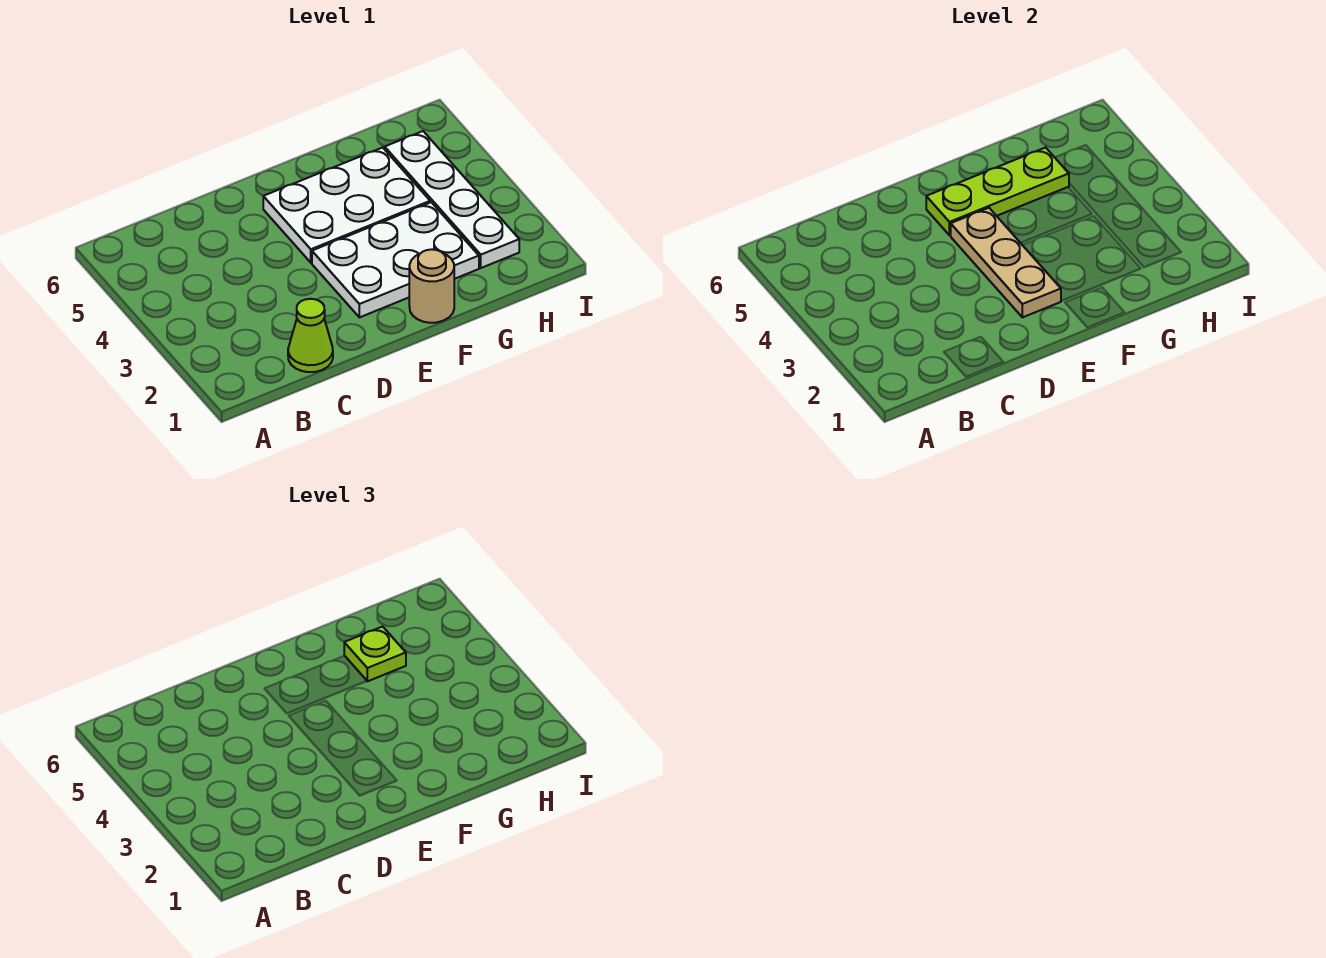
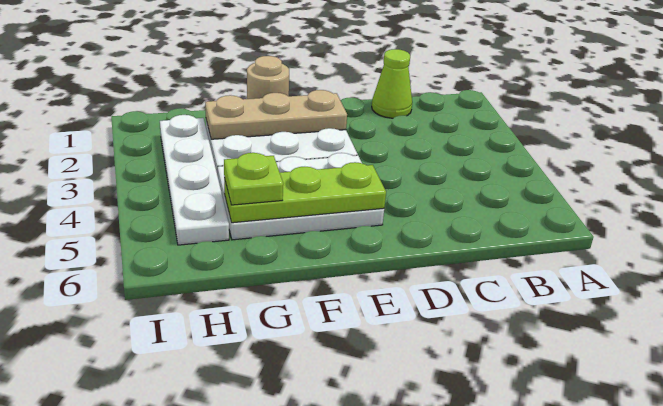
tan plate E2:E4 level 2 -> tan plate E2:G2 level 2

